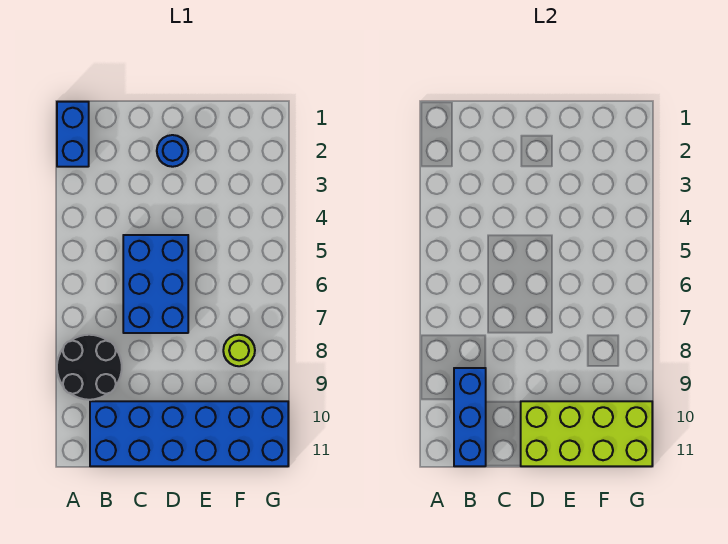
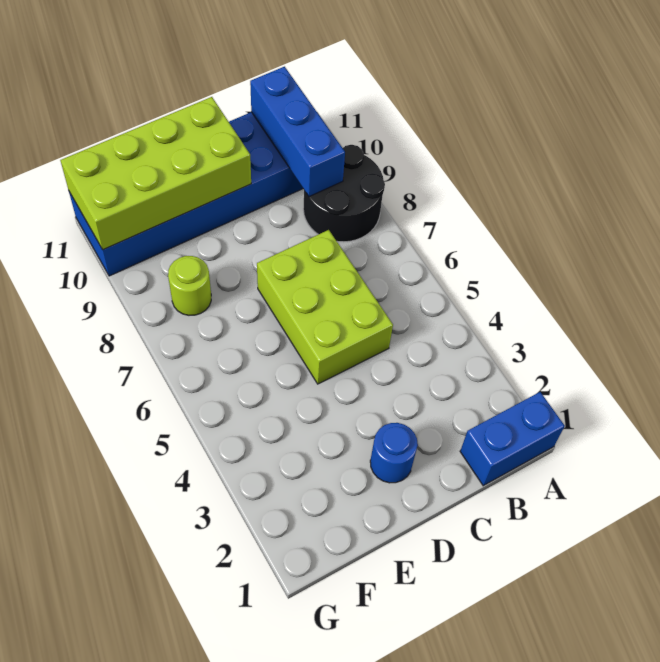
blue brick A1:A2 level 1 -> blue brick A1:B1 level 1
blue brick C5:D7 level 1 -> lime brick C5:D7 level 1

